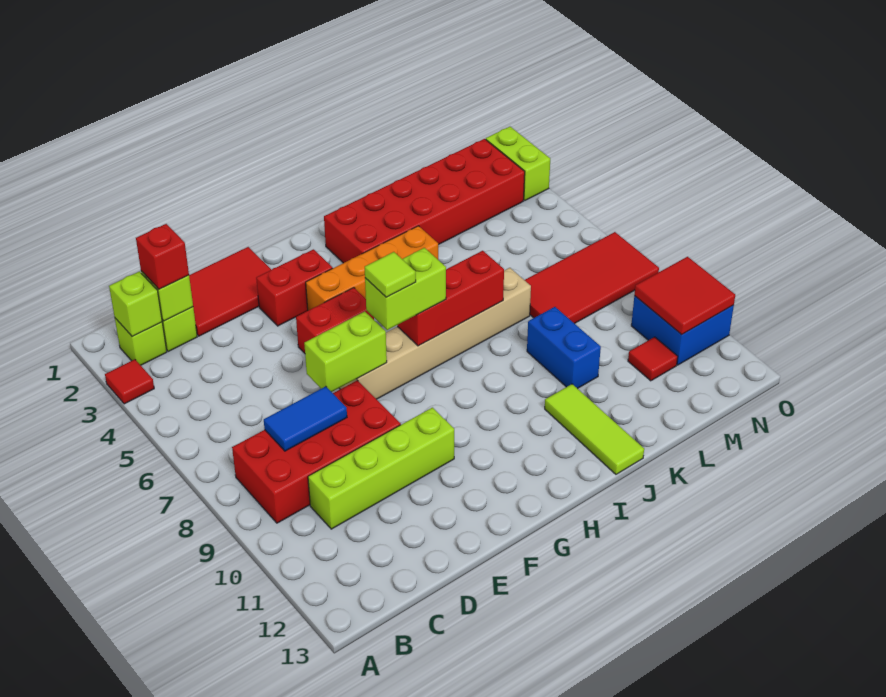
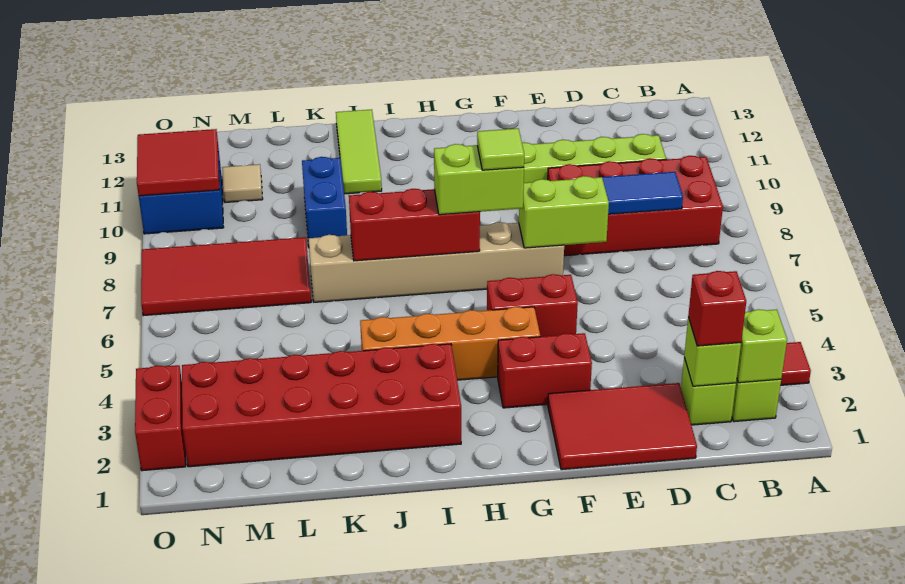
red tile M11 level 1 -> tan tile M11 level 1
lime brick O2:O3 level 1 -> red brick O2:O3 level 1

